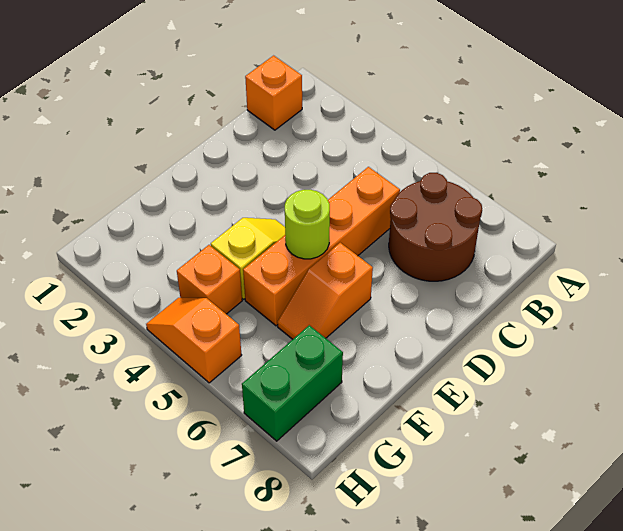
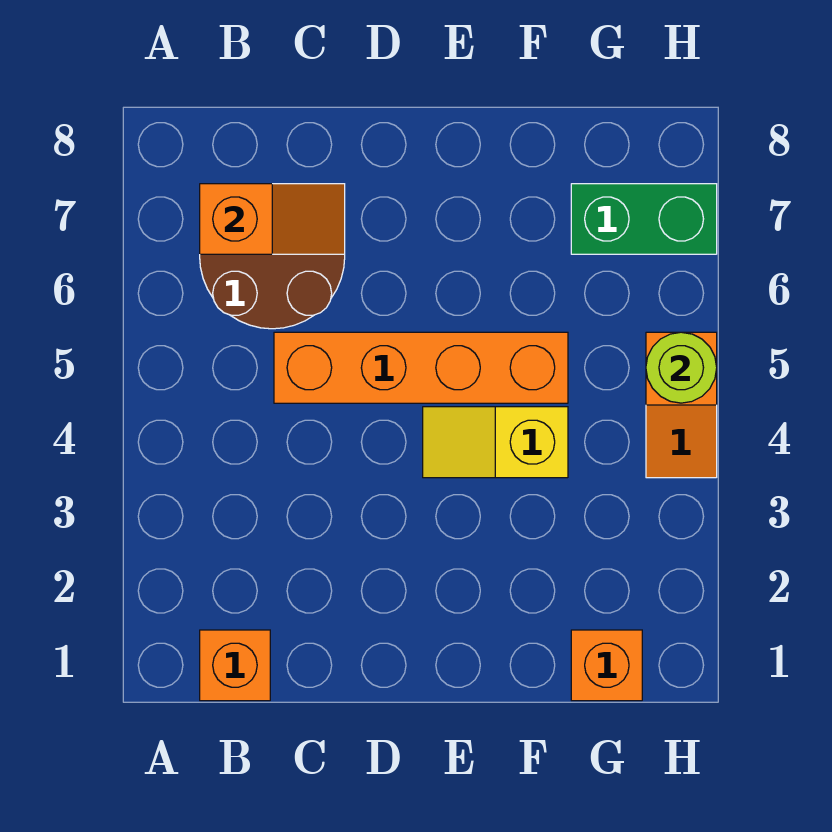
lime round brick E5 level 2 -> lime round brick H5 level 2
orange slope E6:F6 level 1 top E -> orange slope B7:C7 level 2 top B
orange brick G4 level 1 -> orange brick G1 level 1

